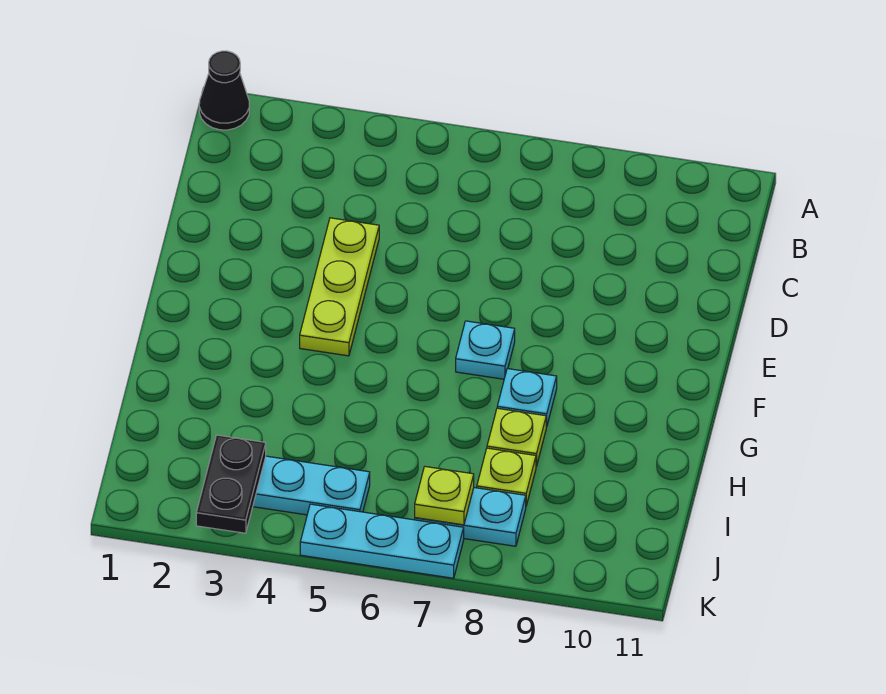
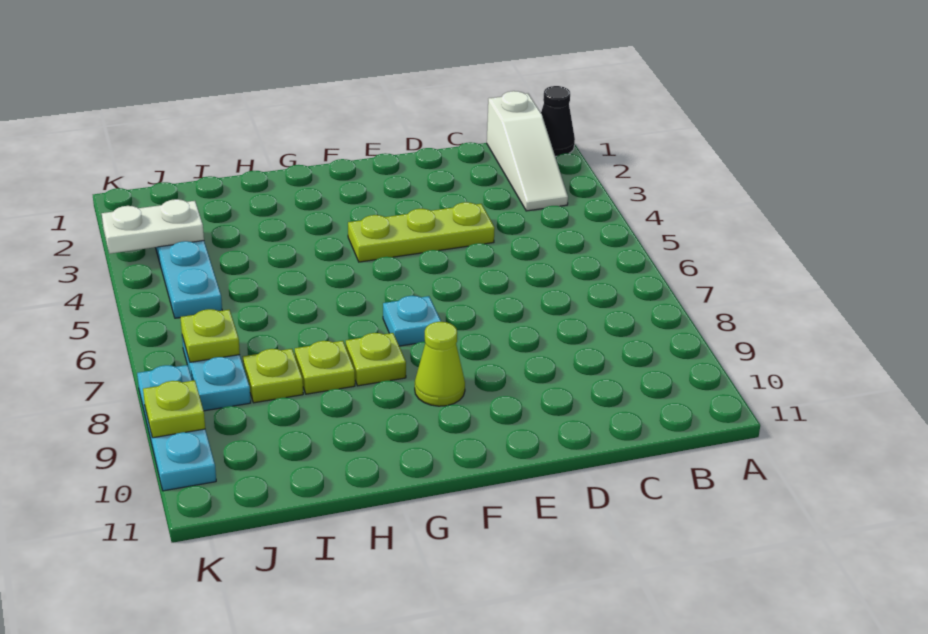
none -> white slope B1:B3 level 1 top 1
none -> lime cone F9 level 1
cyan plate G8 level 1 -> lime plate G8 level 1
black plate J3:K3 level 2 -> white plate J3:K3 level 2
cyan plate K5:K7 level 1 -> cyan plate K8:K10 level 1
none -> lime plate K9 level 2

